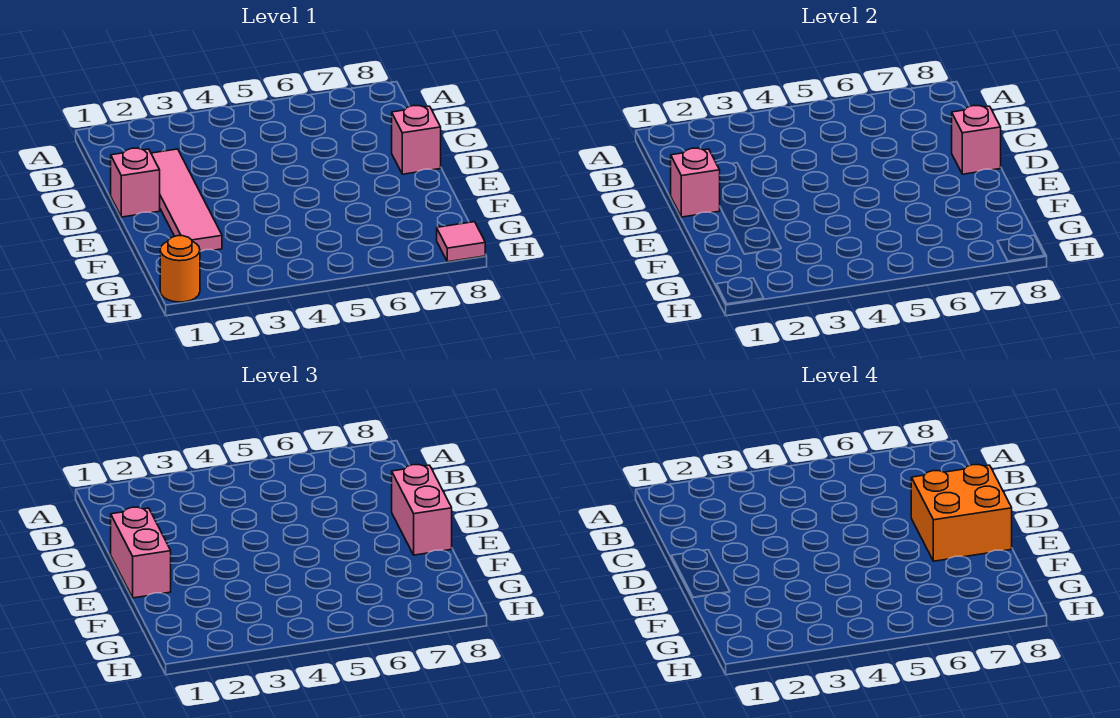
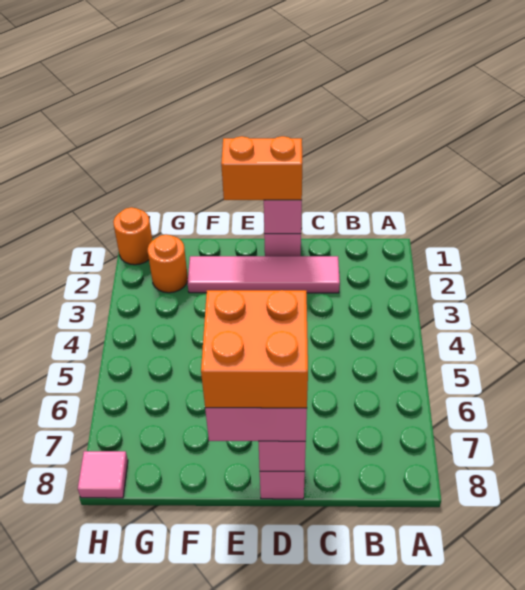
pink brick D1:E1 level 3 -> orange brick D1:E1 level 3
none -> orange round brick G2 level 1

